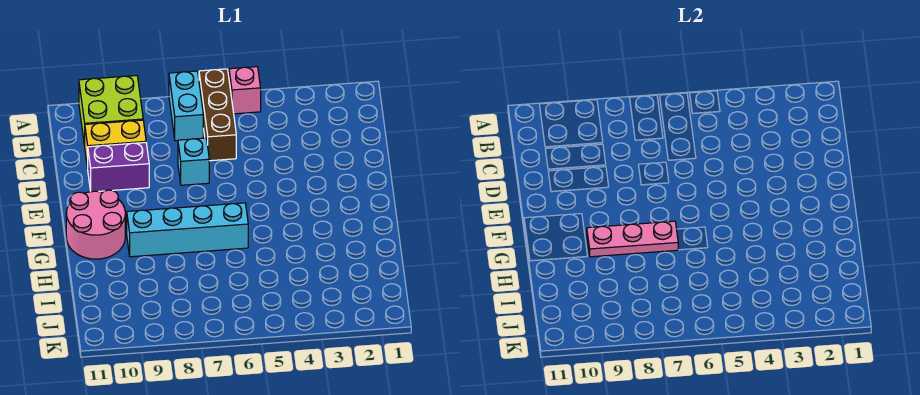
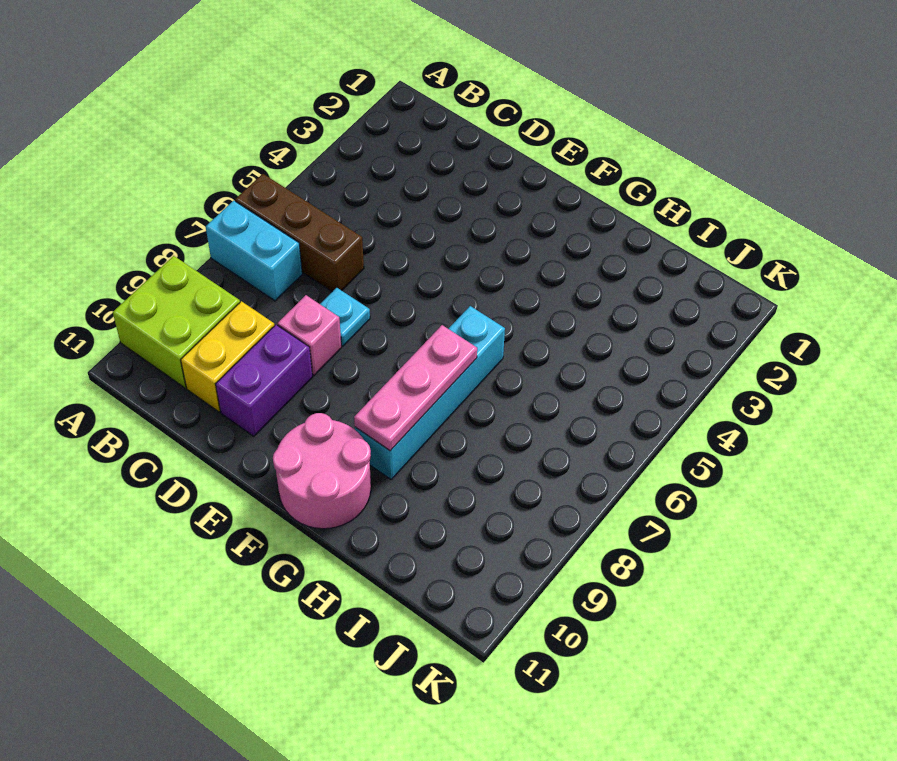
pink brick A5 level 1 -> pink brick D8 level 1
cyan brick D7 level 1 -> cyan plate D7 level 1

